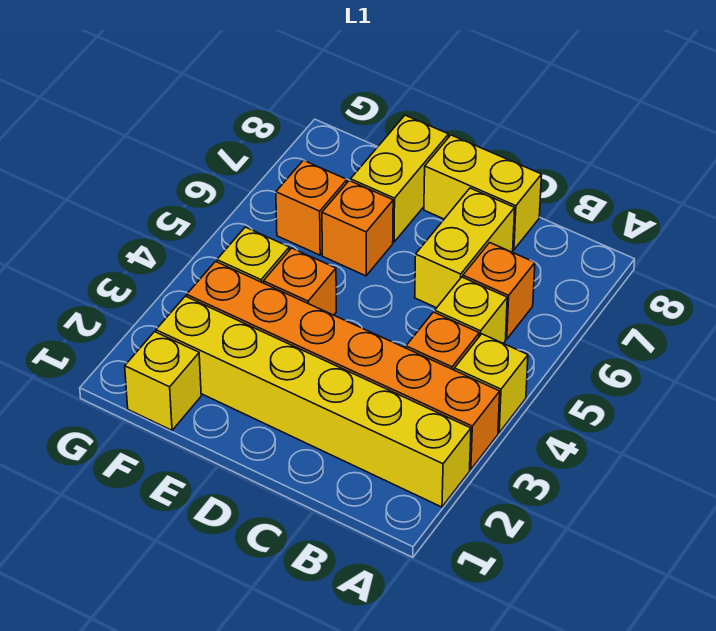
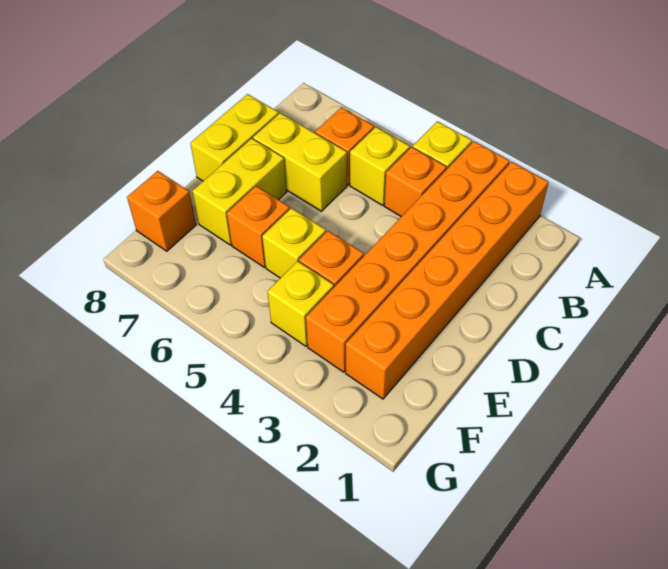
yellow brick A2:F2 level 1 -> orange brick A2:F2 level 1
yellow brick E7:E8 level 1 -> yellow brick D7:E7 level 1
yellow brick F1 level 1 -> yellow brick E5 level 1
orange brick F6 level 1 -> orange brick F8 level 1

